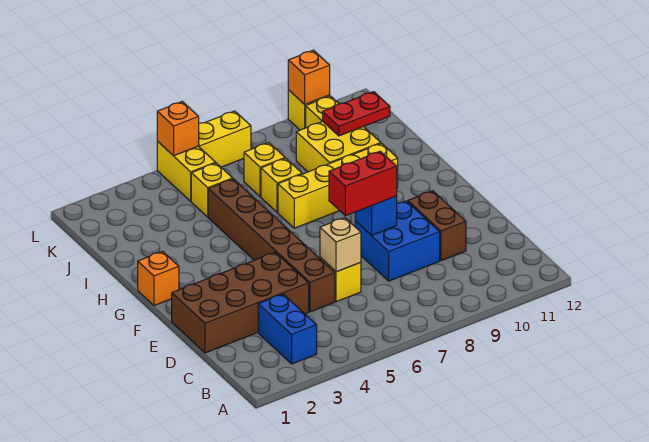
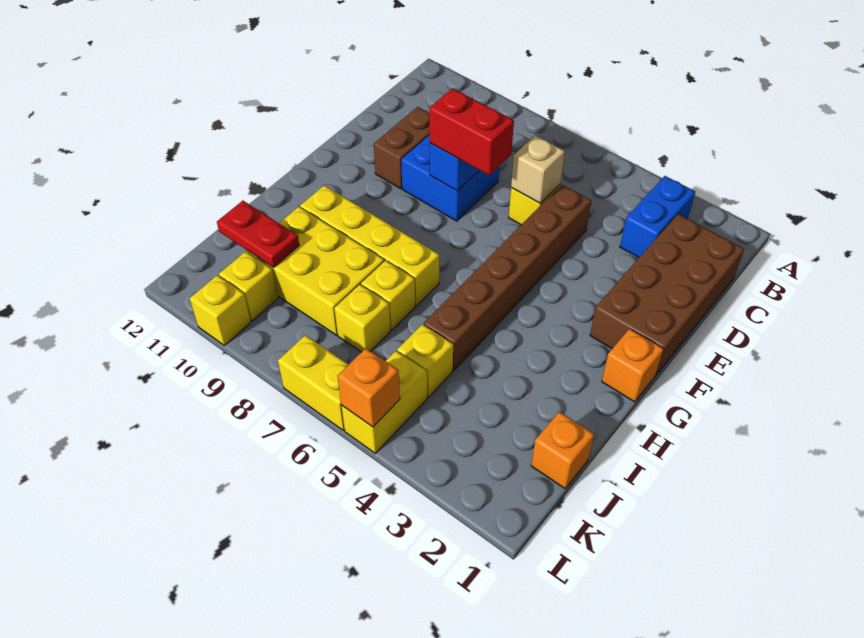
brown brick D1:E4 level 1 -> brown brick C1:F2 level 1
yellow brick I9:J10 level 1 -> yellow brick I8:J10 level 1
orange brick L10 level 2 -> orange brick J1 level 1

